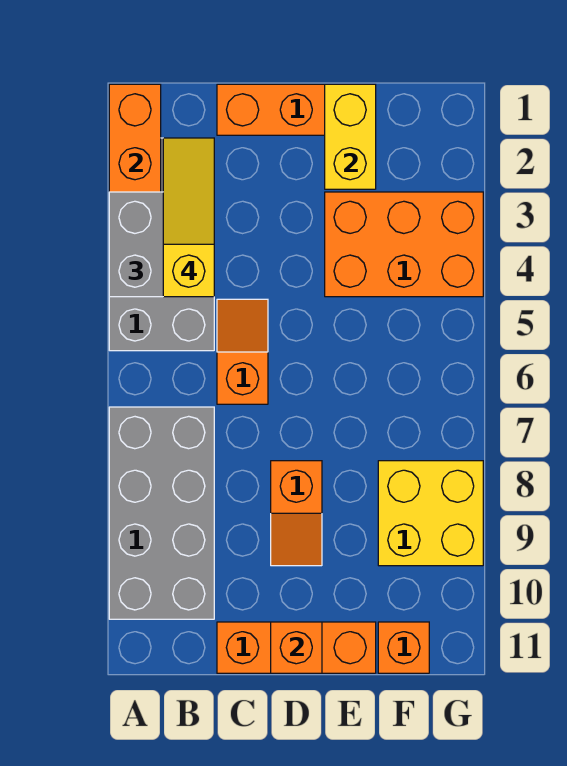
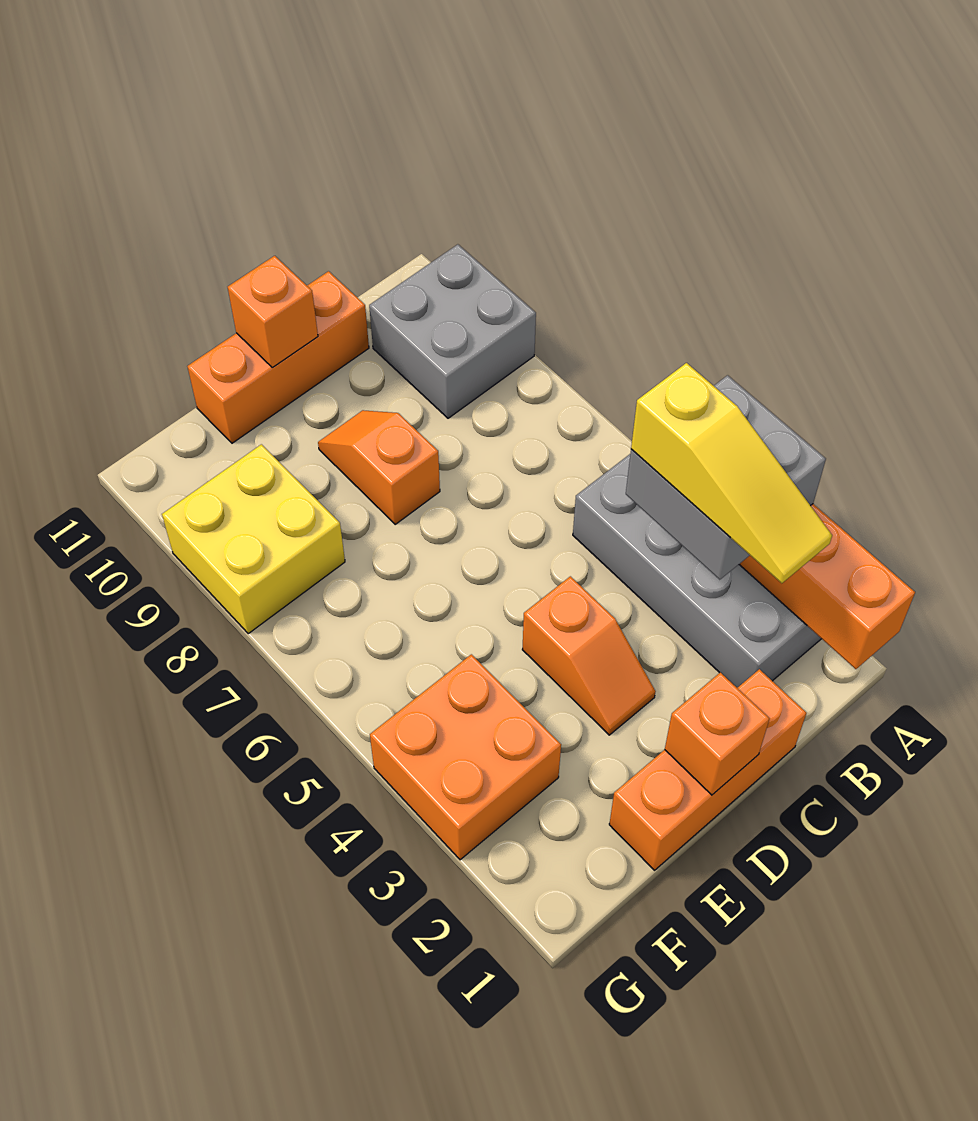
grey brick A7:B10 level 1 -> grey brick A9:B10 level 1
orange slope C5:C6 level 1 top 6 -> orange slope D3:D4 level 1 top 4
yellow brick E1:E2 level 2 -> none
orange brick E3:G4 level 1 -> orange brick F3:G4 level 1
orange brick F11 level 1 -> orange brick D1 level 2

